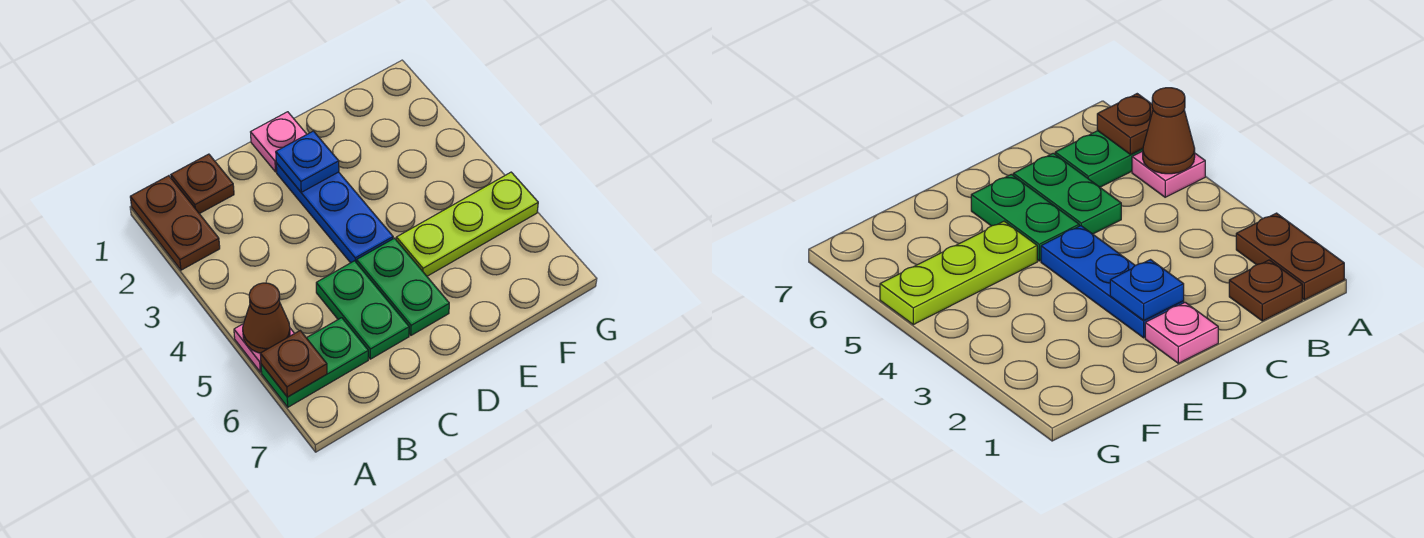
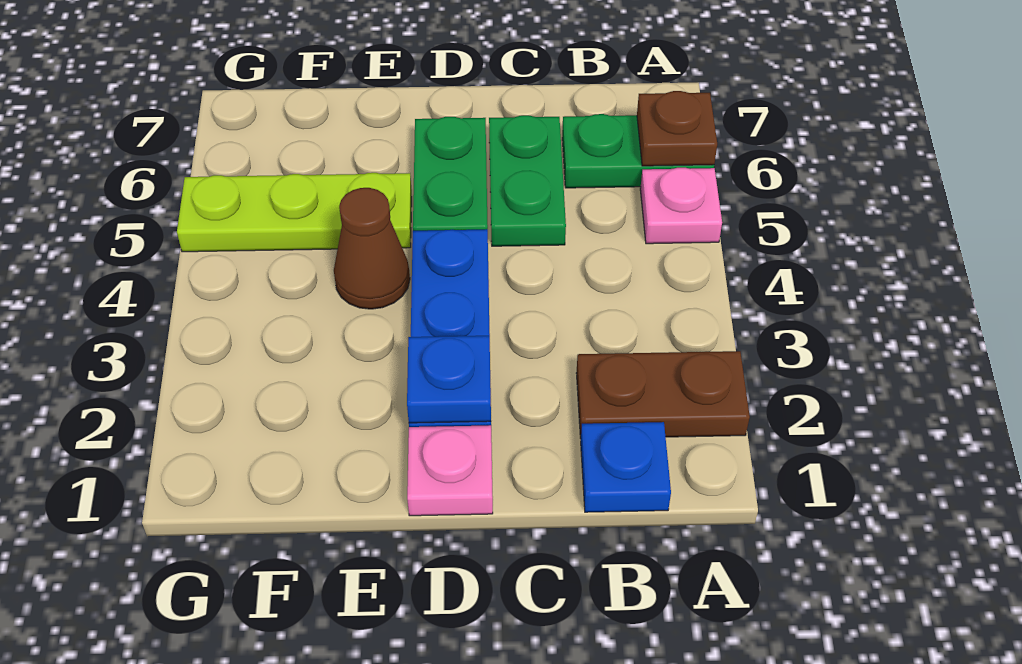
brown plate A1:A2 level 1 -> brown plate A2:B2 level 1
brown cone A5 level 2 -> brown cone E4 level 1
brown plate B1 level 1 -> blue plate B1 level 1

